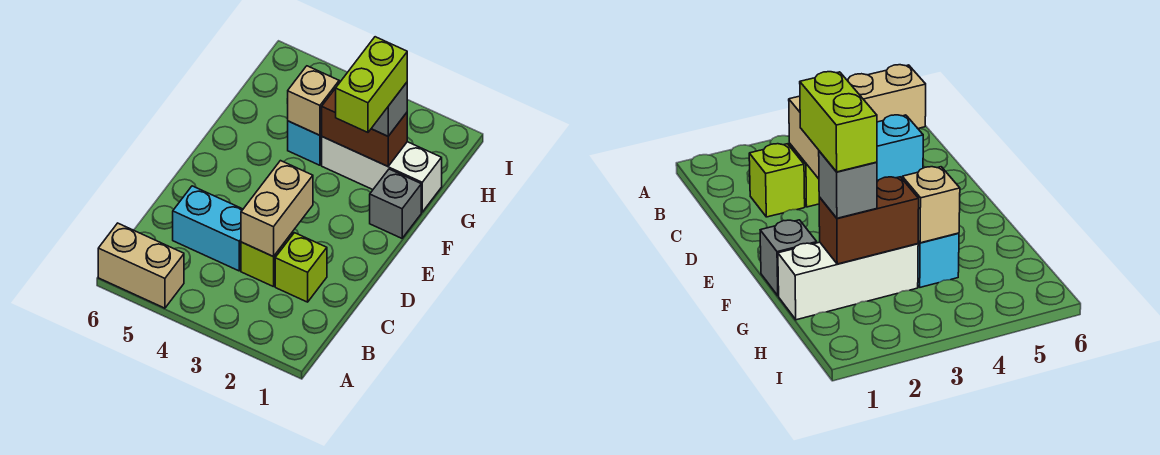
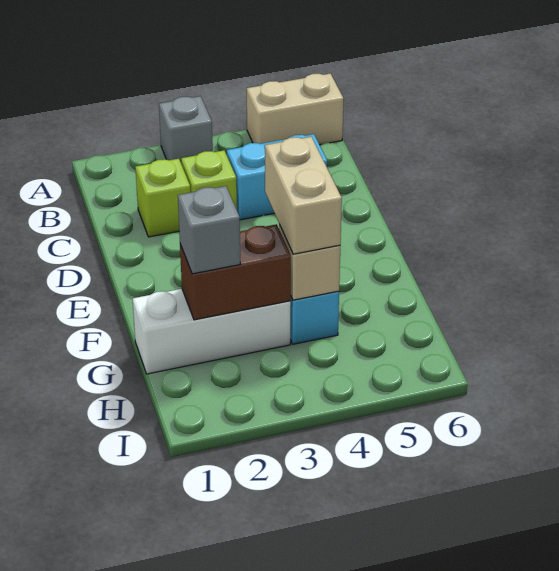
tan brick C3:D3 level 2 -> tan brick F4:G4 level 3
grey brick F1 level 1 -> grey brick A3 level 1
lime brick F2:G2 level 4 -> none

